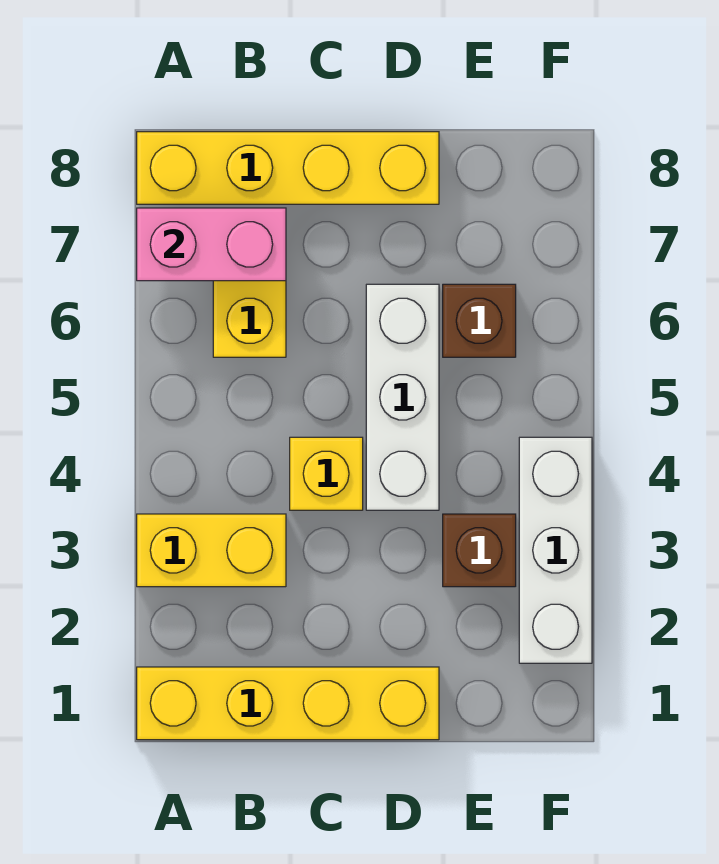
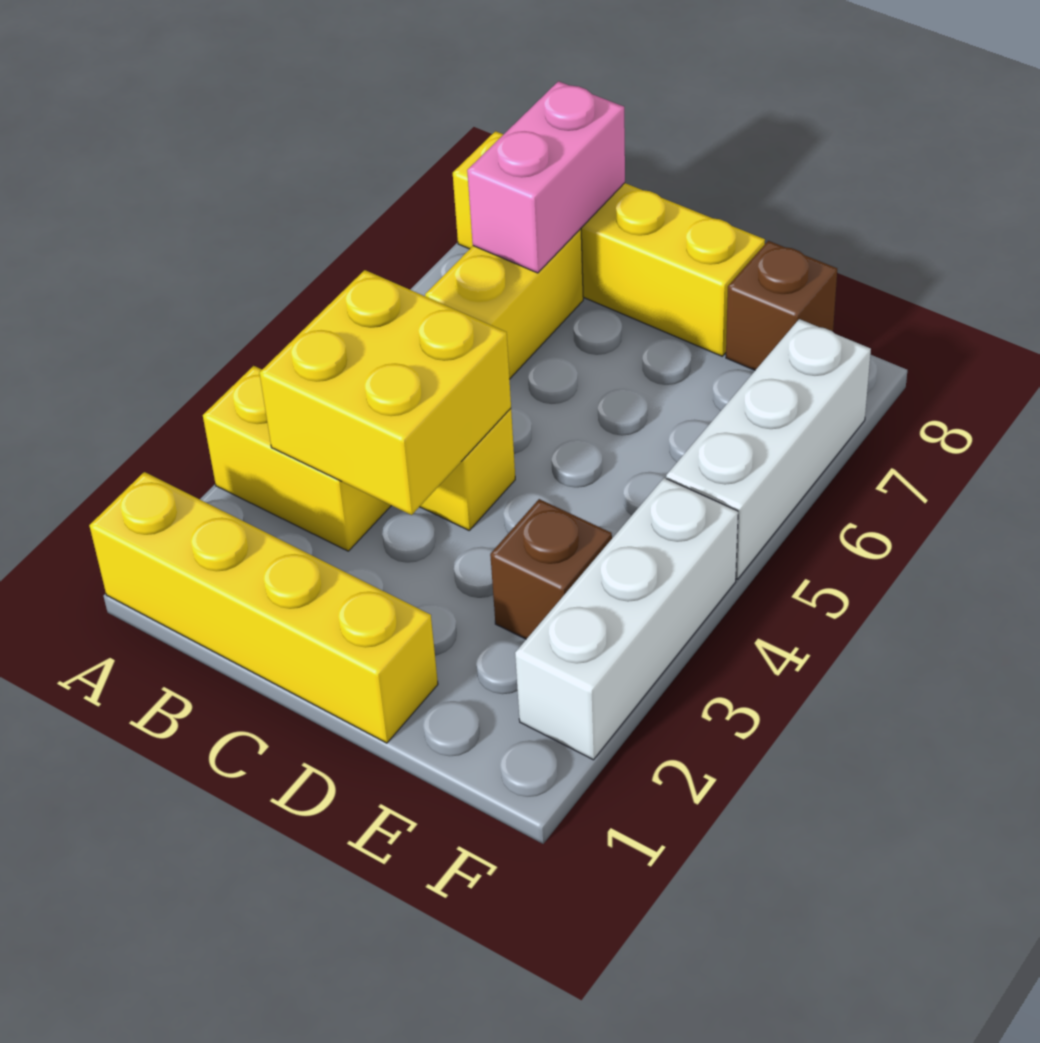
pink brick A7:B7 level 2 -> pink brick B7:B8 level 2
none -> yellow brick B3:C4 level 2
white brick D4:D6 level 1 -> white brick F5:F7 level 1
brown brick E6 level 1 -> brown brick E8 level 1

